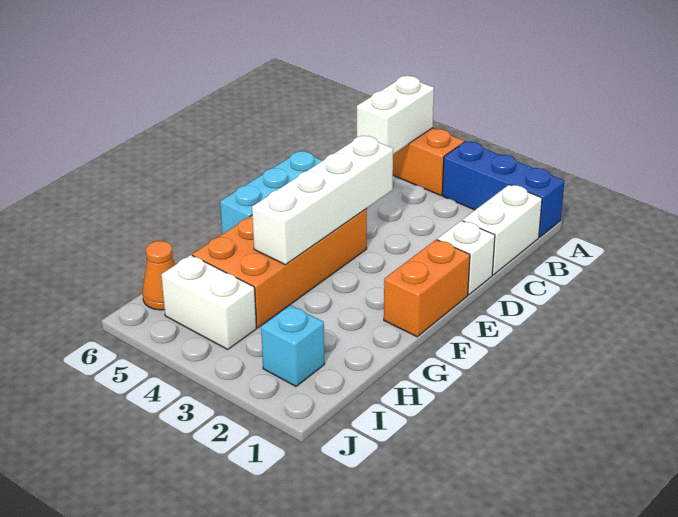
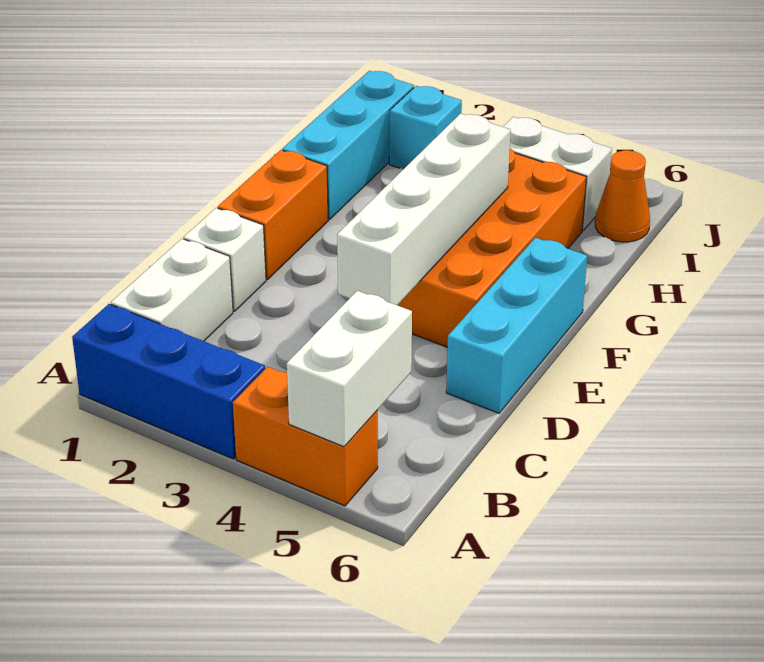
none -> cyan brick G1:I1 level 1

